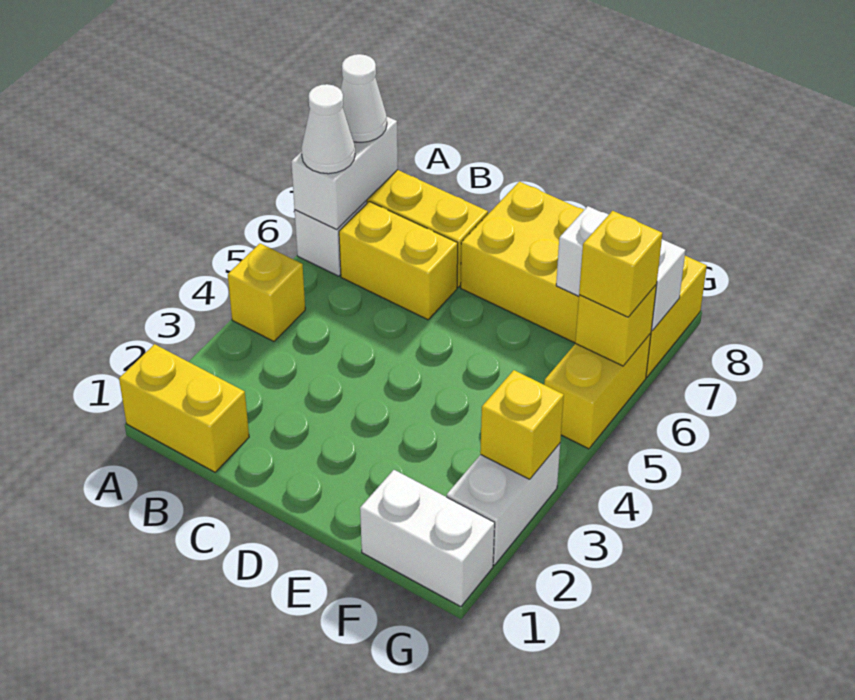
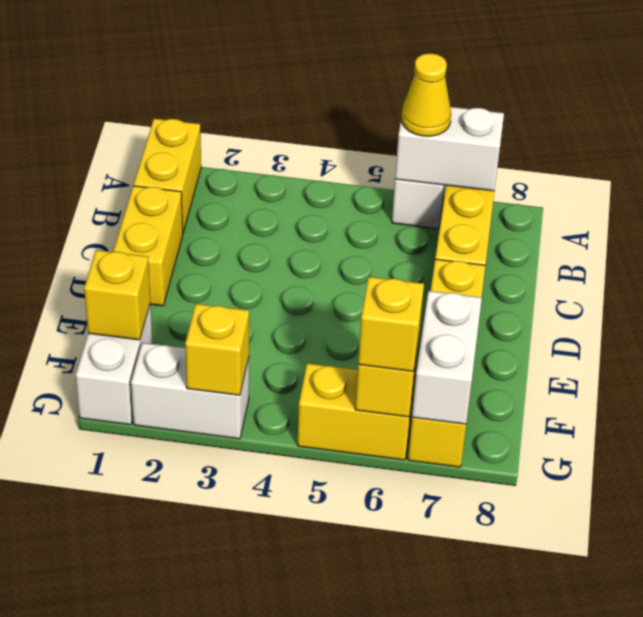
yellow brick A4 level 1 -> yellow brick F1 level 2
white cone A6 level 3 -> yellow cone A6 level 3
white cone A7 level 3 -> none
yellow brick B6:C6 level 1 -> yellow brick C1:D1 level 1
yellow brick D7:G8 level 1 -> yellow brick D7:G7 level 1

